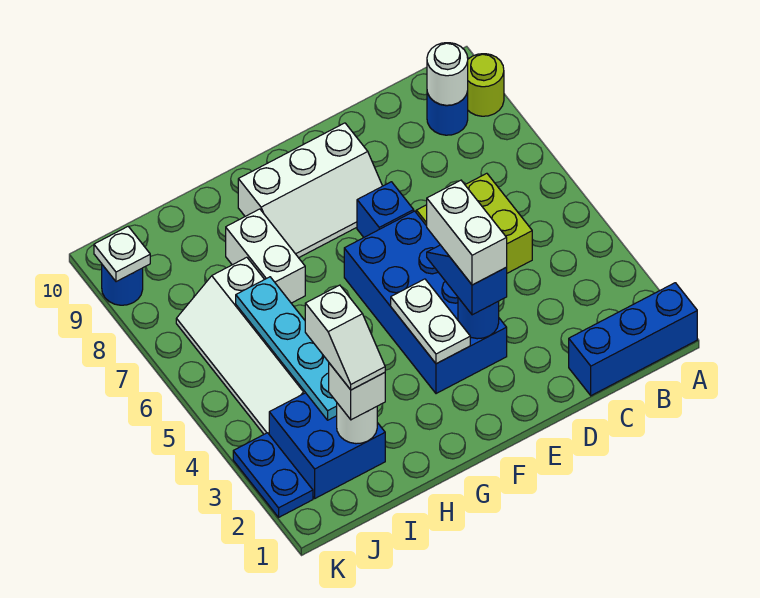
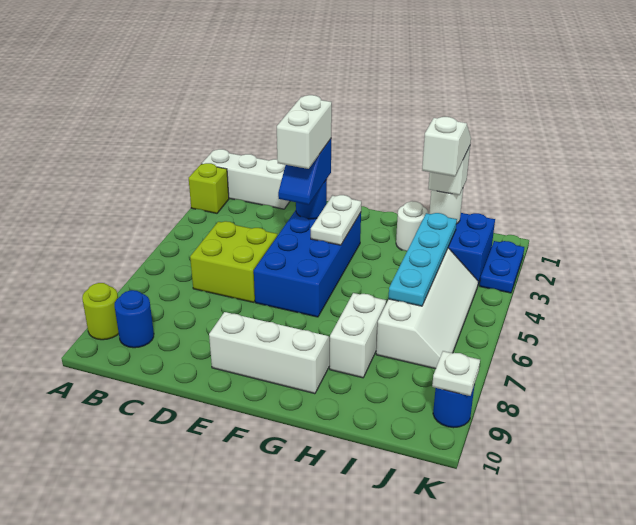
blue brick A1:C1 level 1 -> white brick A1:C1 level 1
none -> lime brick A2 level 1
white round brick B9 level 2 -> white round brick H2 level 1
blue brick E7 level 1 -> none

